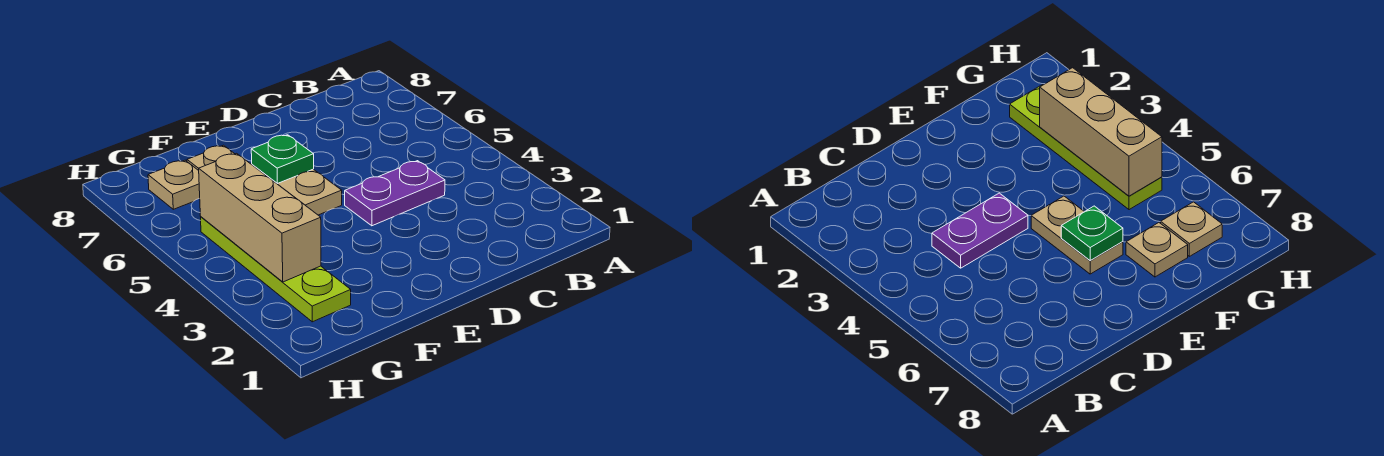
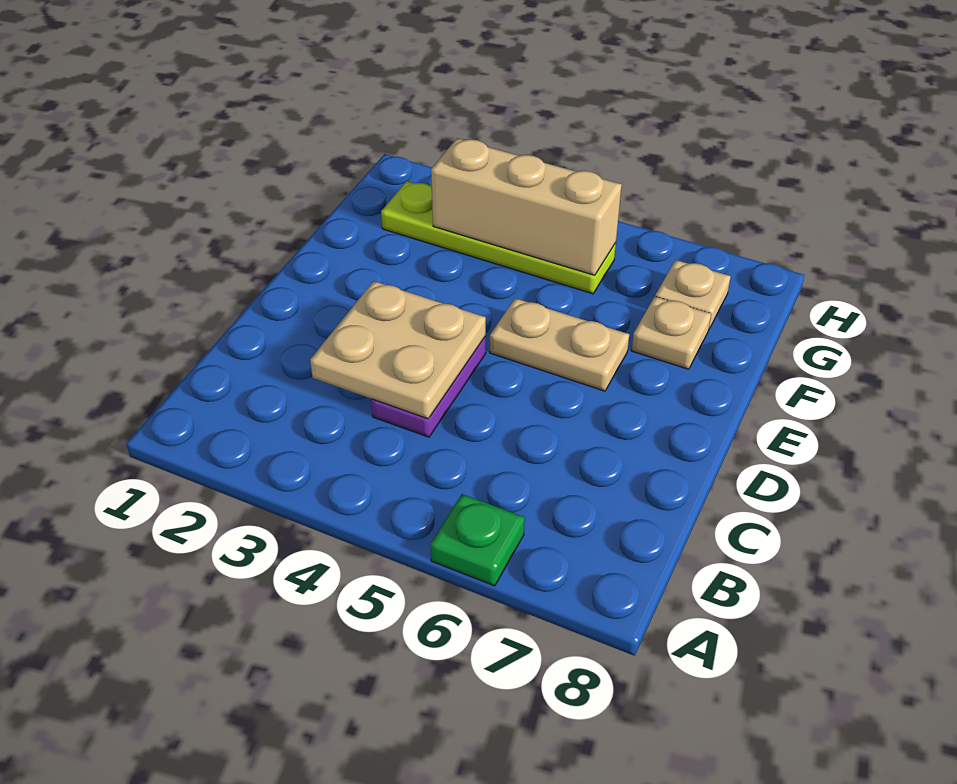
none -> tan plate C3:D4 level 2
green plate E6 level 2 -> green plate A6 level 1

